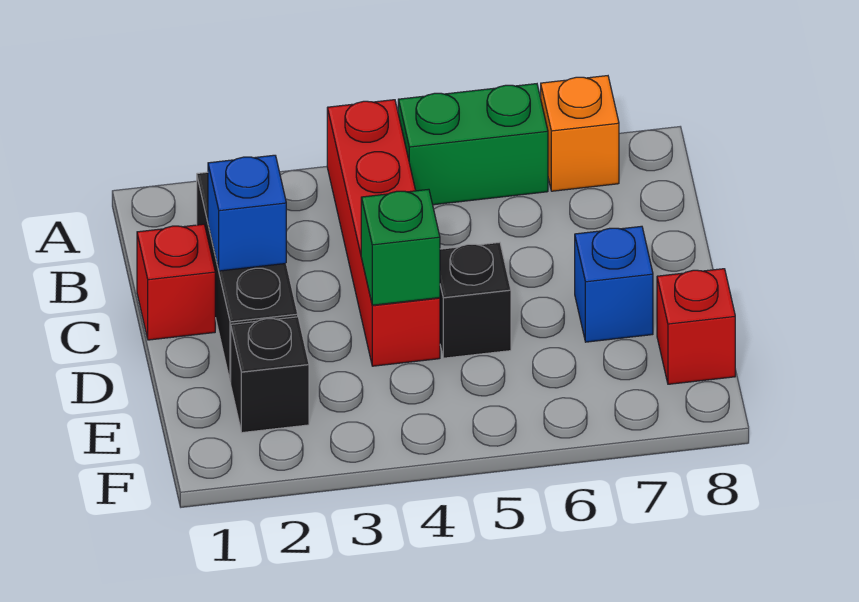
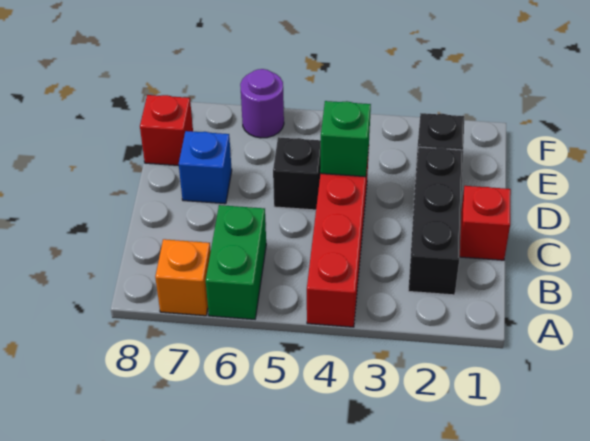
green brick A5:A6 level 1 -> green brick A6:B6 level 1
blue brick C2 level 2 -> none
none -> purple round brick F6 level 1

